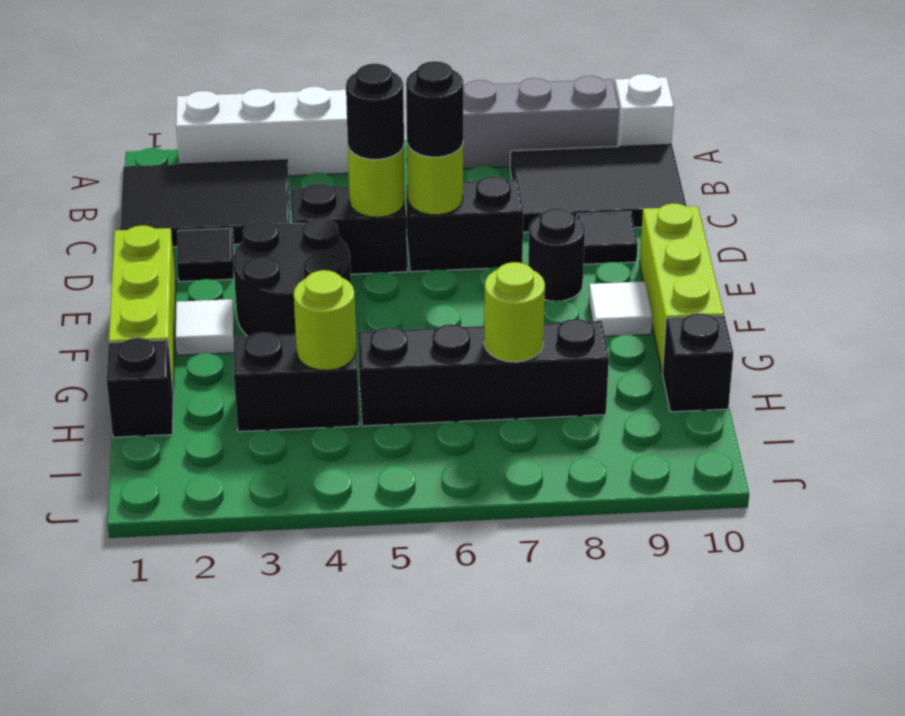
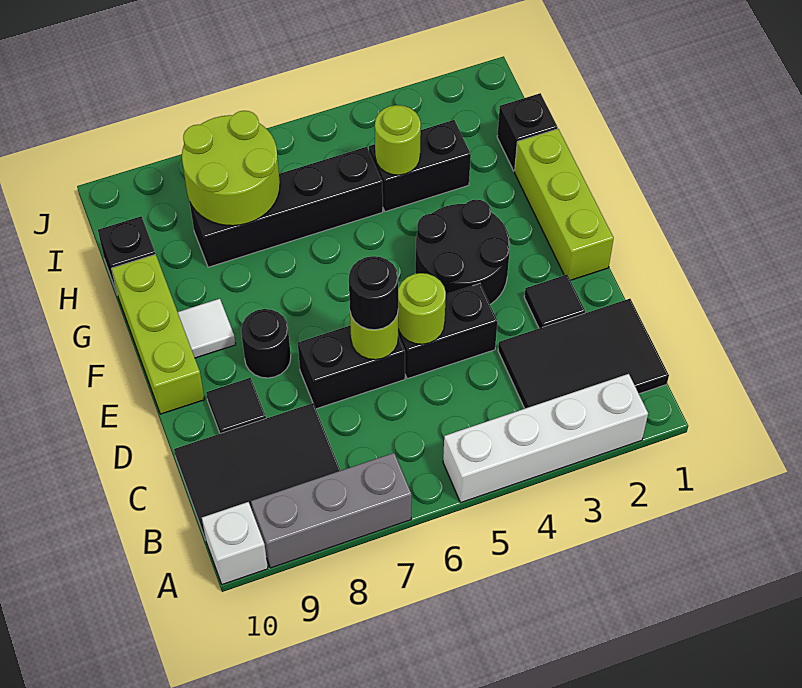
black round brick D5 level 3 -> none
white tile F2 level 1 -> none
lime round brick H7 level 2 -> lime round brick H7:I8 level 2

